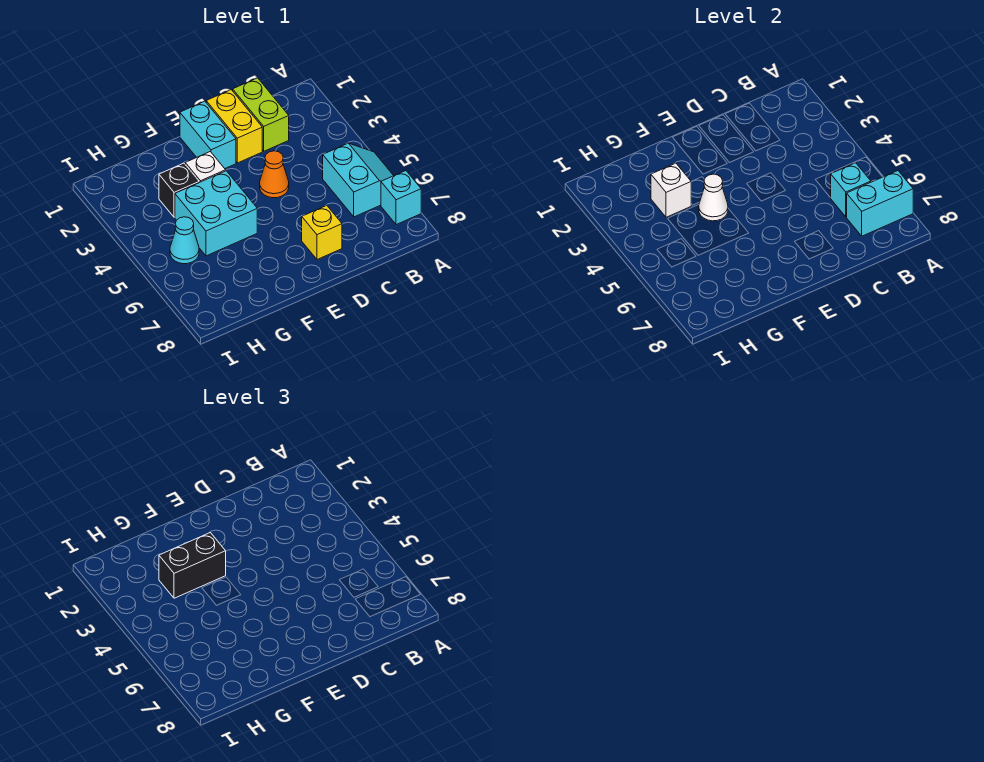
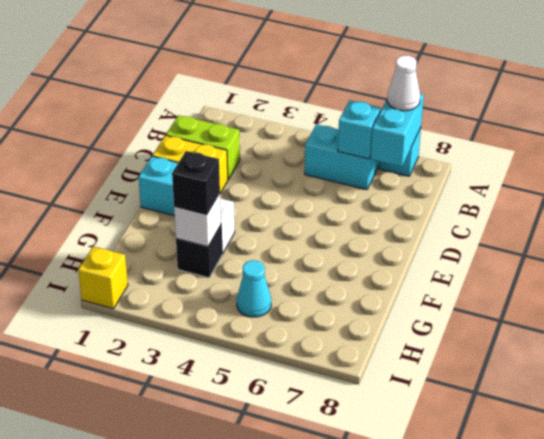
orange cone D4 level 1 -> none
yellow brick D7 level 1 -> yellow brick I1 level 1
black brick F3:G3 level 3 -> black brick G3 level 3
cyan brick F4:G5 level 1 -> none
white cone F4 level 2 -> white cone A7 level 3

